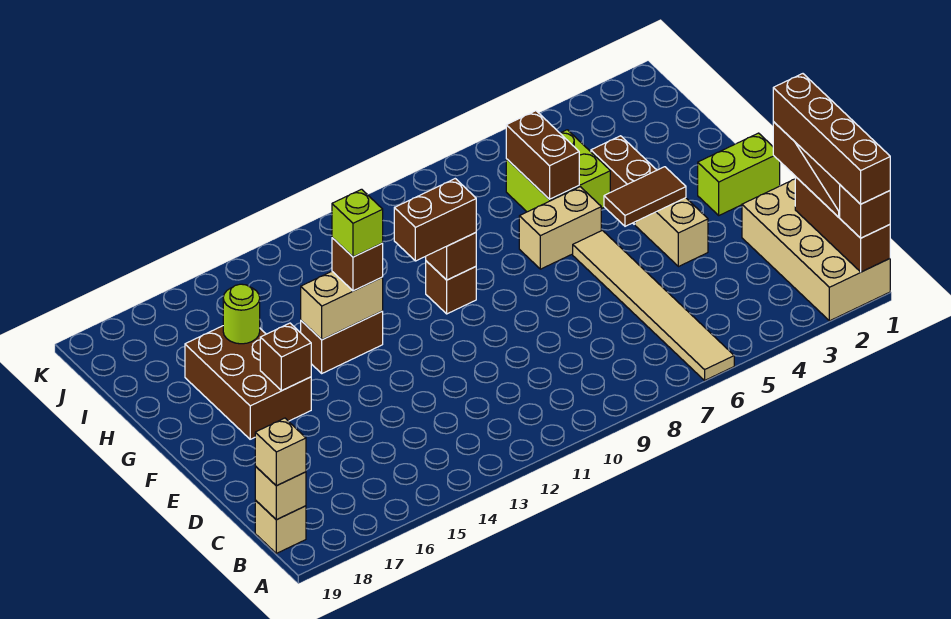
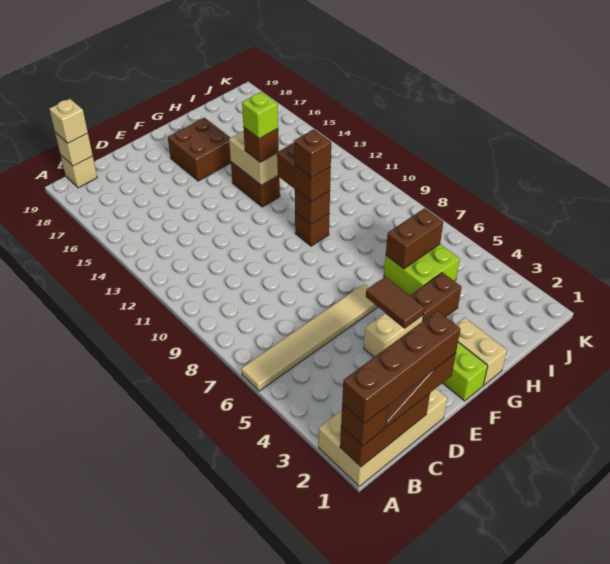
brown brick F16:H17 level 1 -> brown brick F16:G17 level 1
brown brick F16 level 2 -> brown brick G10 level 4
tan brick G6:G7 level 1 -> tan brick G1:G2 level 1
lime round brick H16 level 2 -> none

